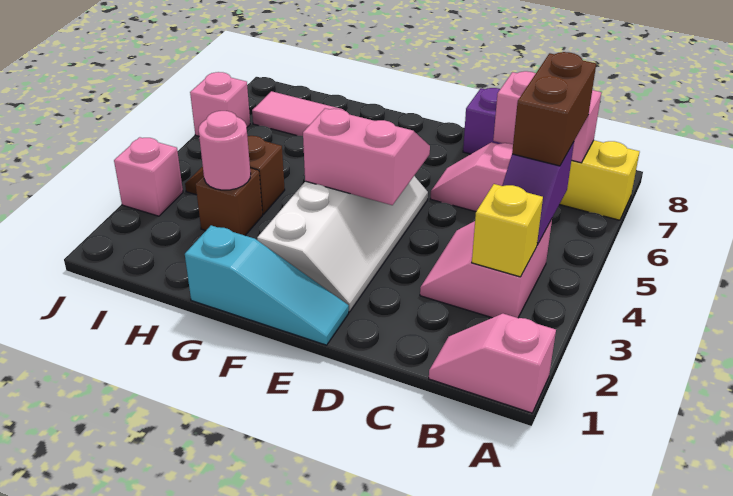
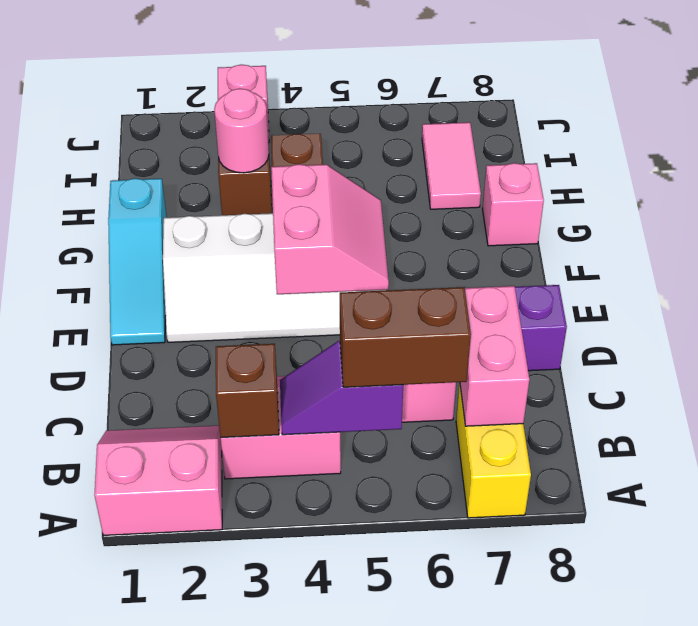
pink slope A1:B1 level 1 top A -> pink slope A1:B2 level 1 top A
yellow brick B3 level 2 -> brown brick B3 level 2
pink brick J6 level 1 -> pink brick G8 level 1

